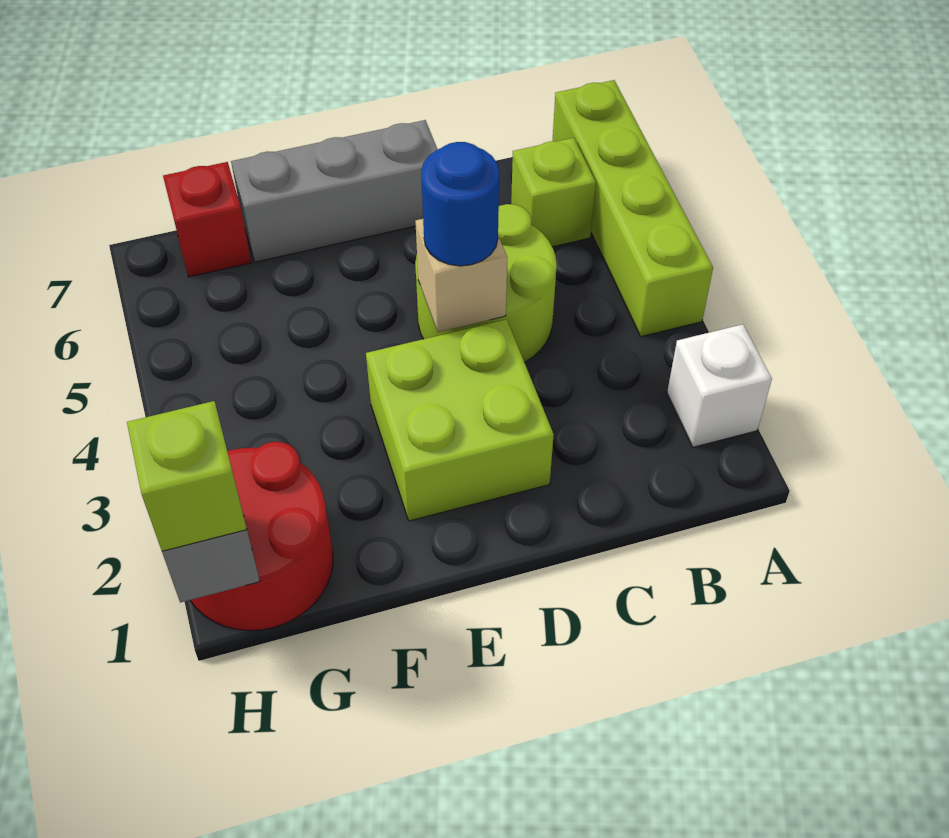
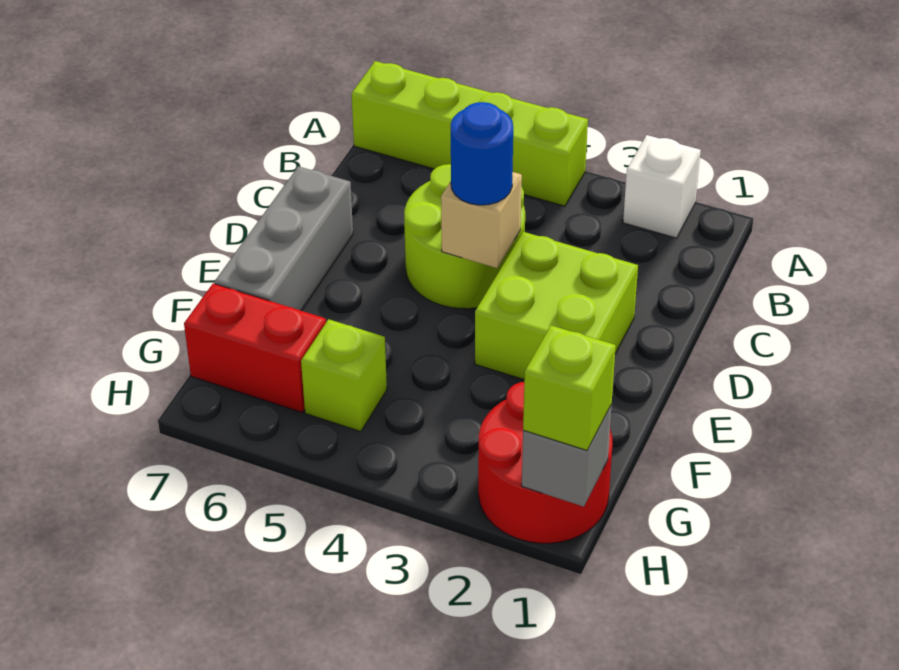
lime brick B6 level 1 -> lime brick G5 level 1
red brick G7 level 1 -> red brick G6:G7 level 1

